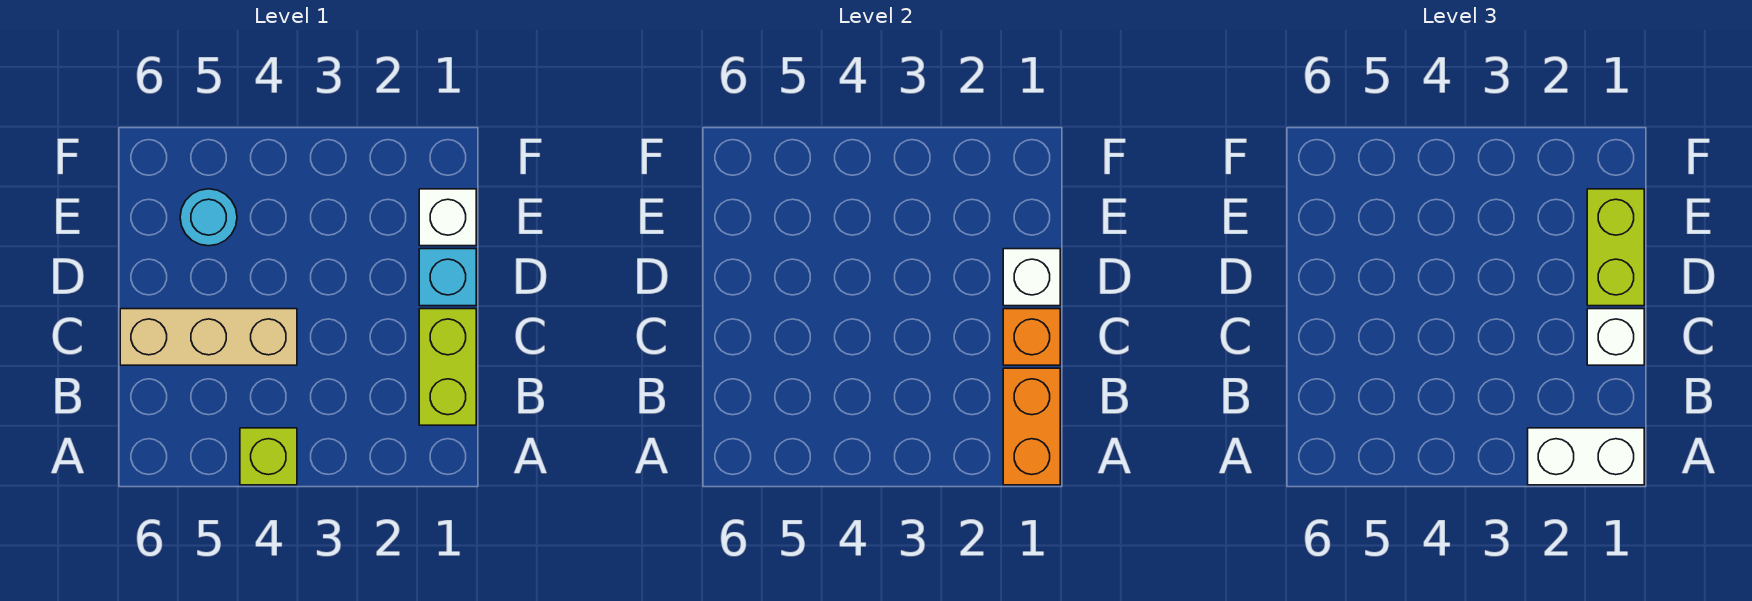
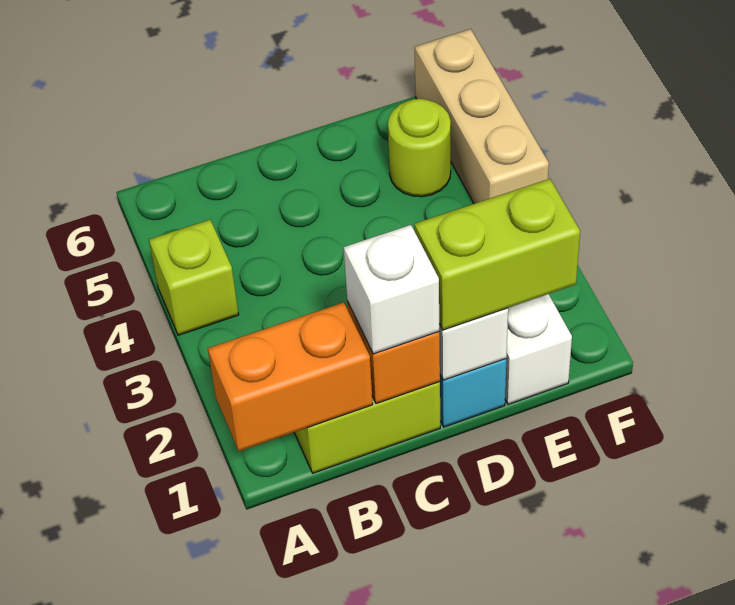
white brick A1:A2 level 3 -> none
tan brick C4:C6 level 1 -> tan brick F4:F6 level 1
cyan round brick E5 level 1 -> lime round brick E5 level 1

